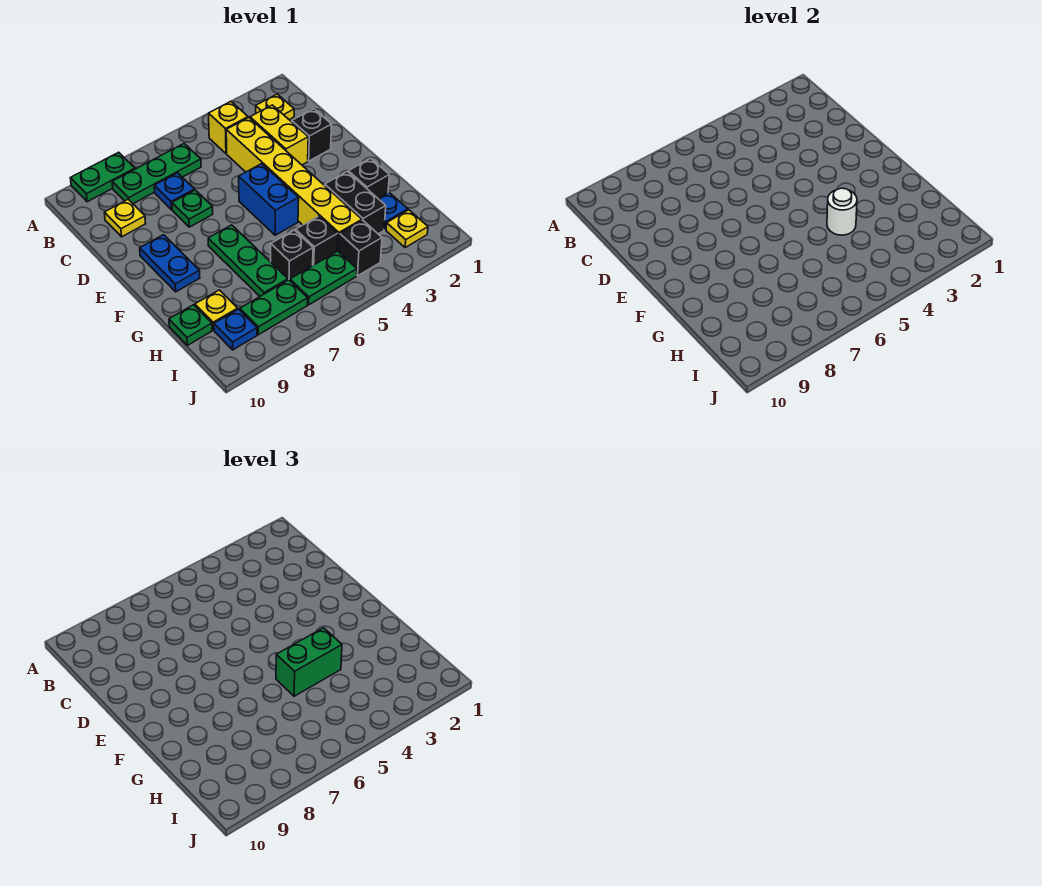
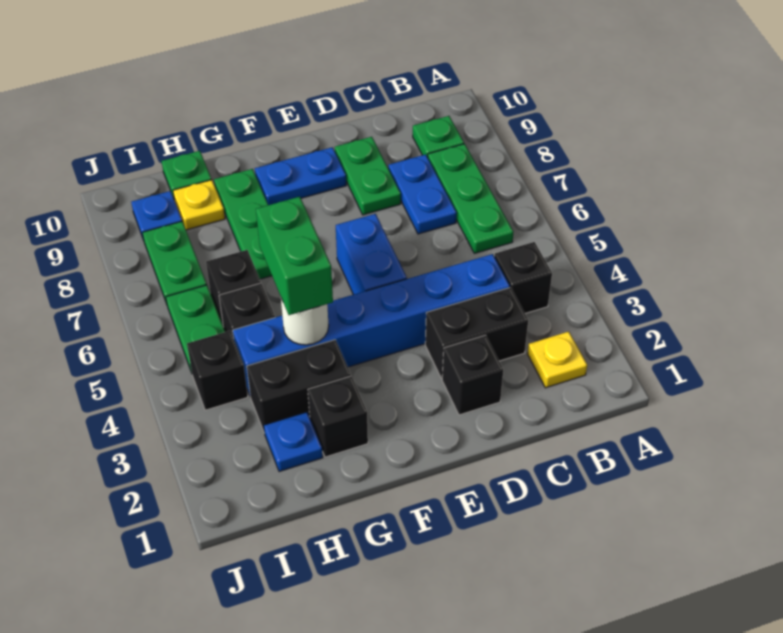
green plate A8:A9 level 1 -> green plate D8:D9 level 1
yellow brick B4 level 1 -> black brick B4 level 1
yellow brick C3:D3 level 1 -> black brick C3:D3 level 1
yellow brick C4:H4 level 1 -> blue brick C4:H4 level 1
blue plate C7 level 1 -> blue plate C7:C8 level 1
yellow plate C9 level 1 -> none
green plate D7 level 1 -> green plate B9 level 1
blue brick E5:F5 level 1 -> blue brick E5:E6 level 1
green plate F7:H7 level 1 -> green plate G7:G9 level 1
yellow plate I2 level 1 -> none

